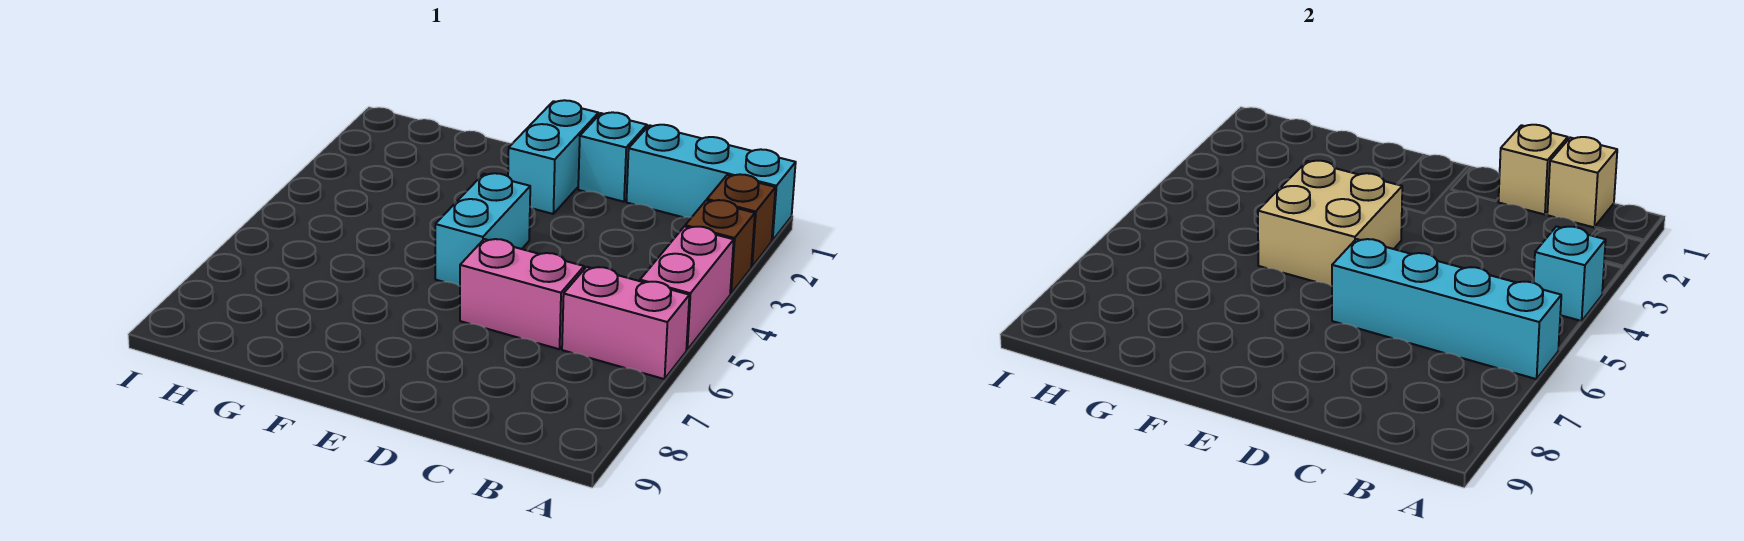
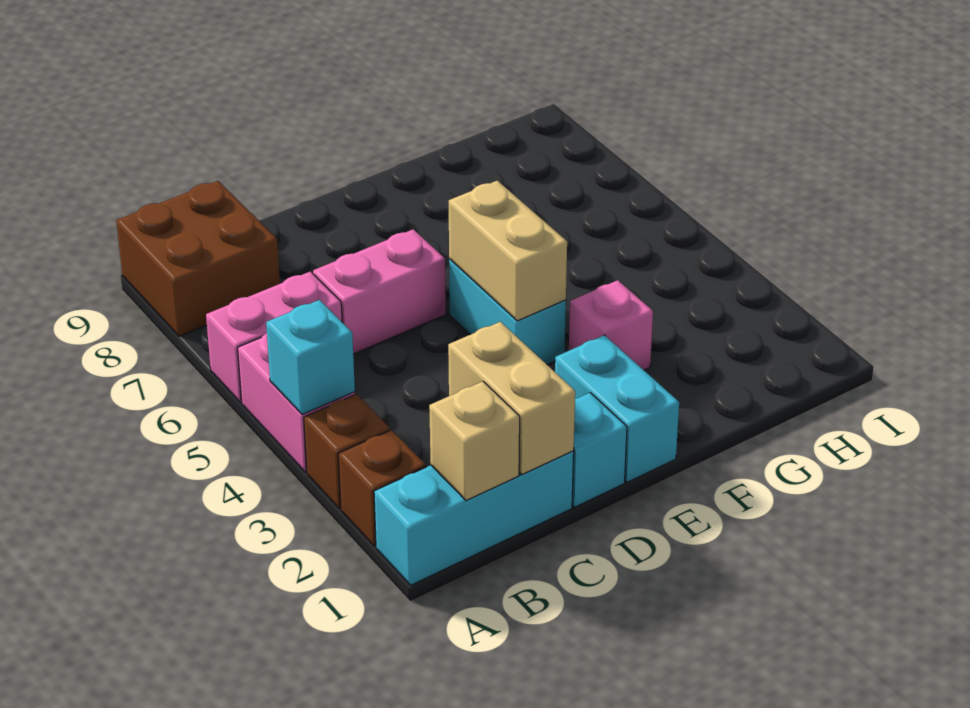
cyan brick A6:D6 level 2 -> none
none -> brown brick A8:B9 level 1
tan brick C1 level 2 -> tan brick C1:C2 level 2
tan brick E4:F5 level 2 -> tan brick E4:E5 level 2
none -> pink brick F3 level 1

